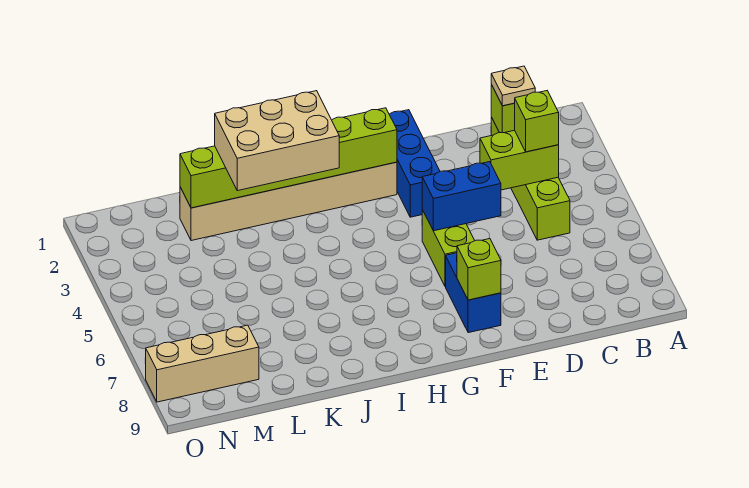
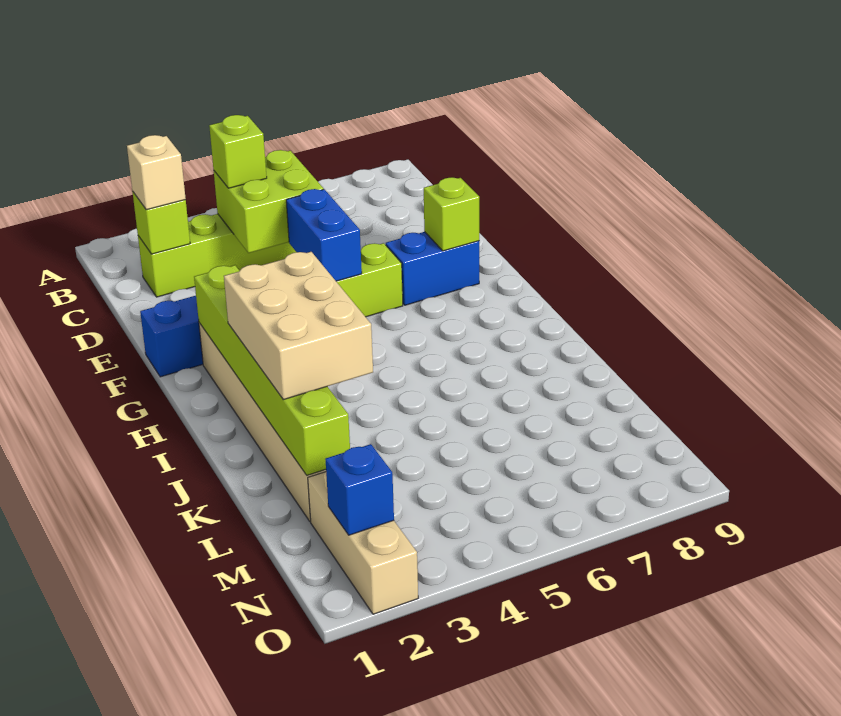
tan plate C2 level 3 -> tan brick C2 level 3
lime brick C4:D4 level 2 -> lime brick C4:D5 level 2
tan brick M8:O8 level 1 -> tan brick M2:O2 level 1
none -> blue brick N2 level 2

